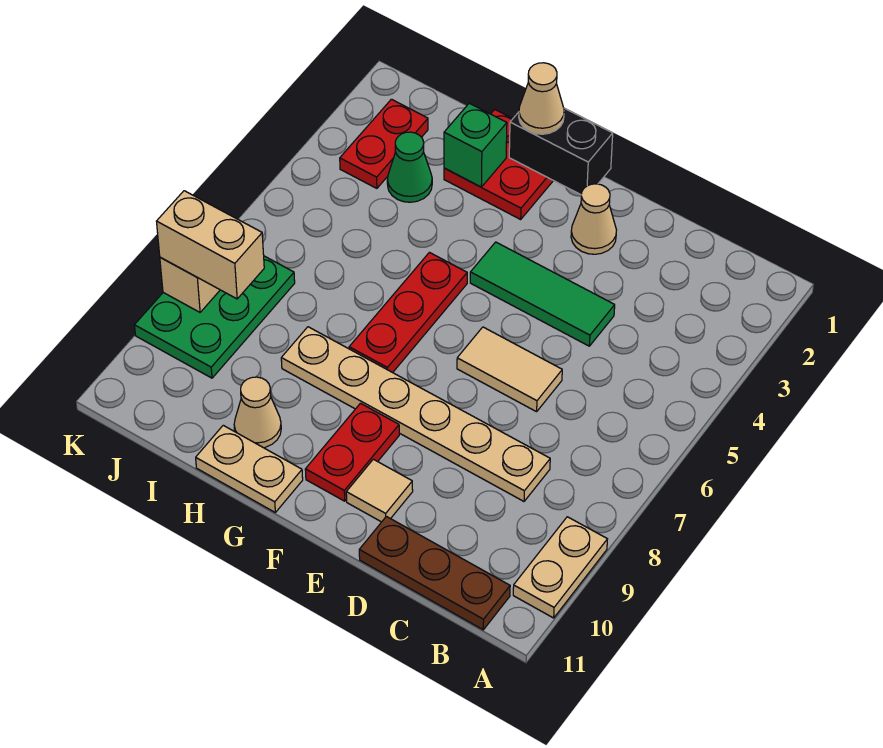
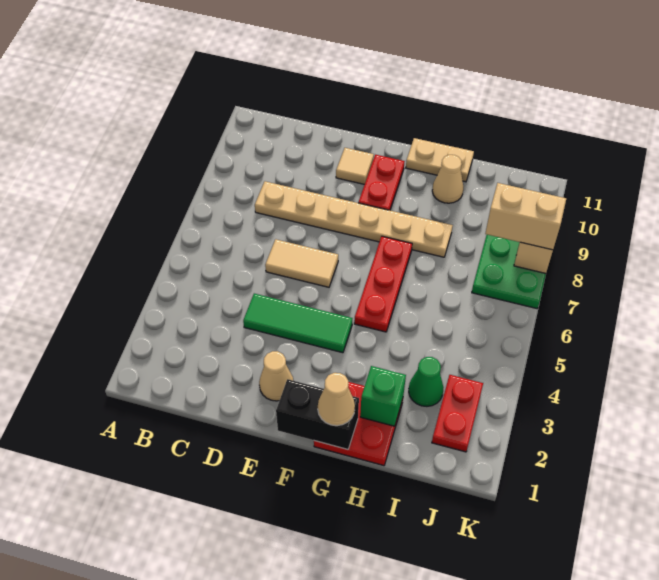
tan plate A9:A10 level 1 -> none
brown plate B11:D11 level 1 -> none

